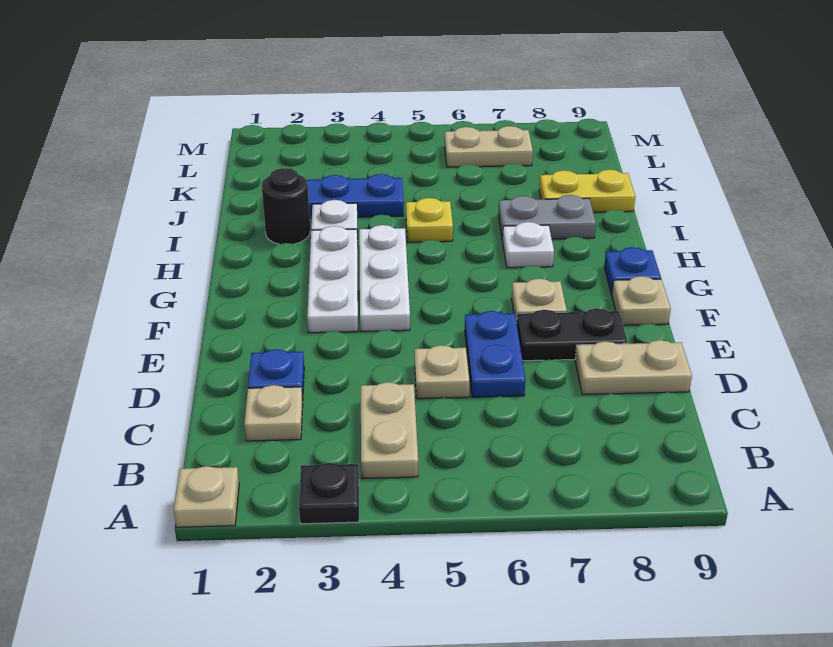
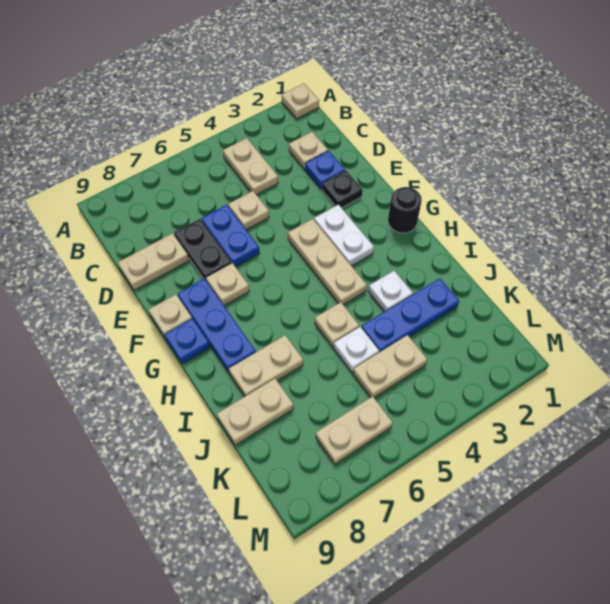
black plate A3 level 1 -> black plate E2 level 1
black plate E7:E8 level 1 -> black plate D7:E7 level 1
white plate F3:H3 level 1 -> white plate F3:G3 level 1
white plate F4:H4 level 1 -> tan plate F4:H4 level 1
none -> blue plate F8:H8 level 1
white plate H7 level 1 -> white plate J5 level 1
black round brick I2 level 1 -> black round brick G1 level 1
yellow plate I5 level 1 -> tan plate I5 level 1
grey plate I7:I8 level 1 -> tan plate I7:I8 level 1
yellow plate J8:J9 level 1 -> tan plate J8:J9 level 1
none -> tan plate K4:K5 level 1

